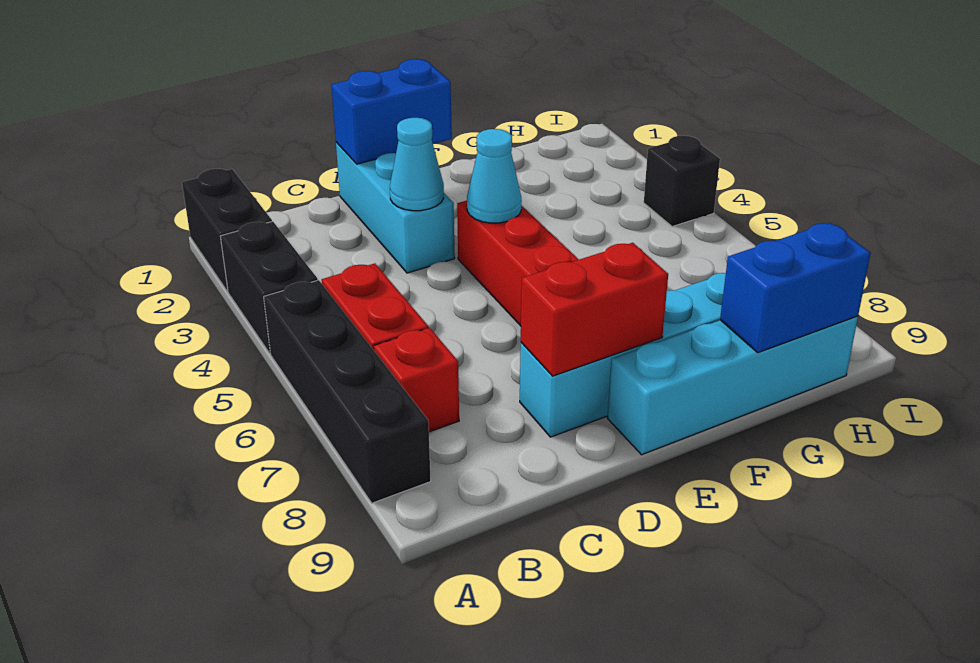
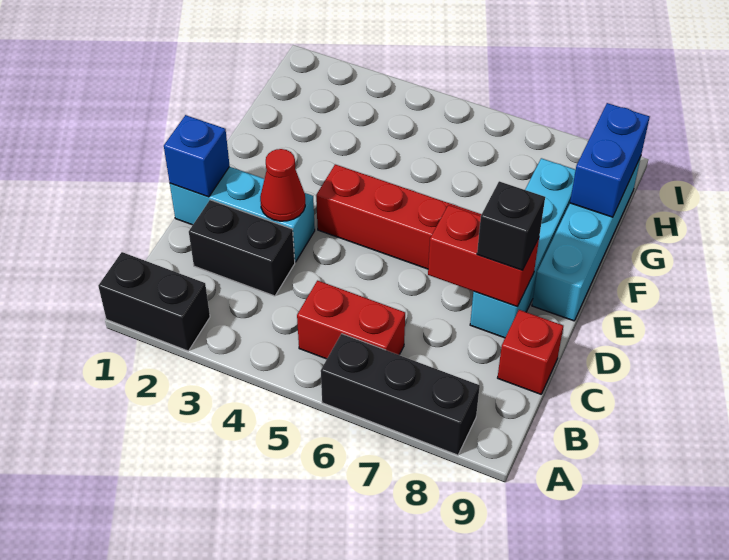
black brick A3:A4 level 1 -> black brick C2:C3 level 1
black brick A5:A8 level 1 -> black brick A6:A8 level 1
red brick B7 level 1 -> red brick C9 level 1
blue brick D1:E1 level 2 -> blue brick D1 level 2
cyan cone D3 level 2 -> red cone D3 level 2
red brick D8:E8 level 2 -> red brick D7:D8 level 2
cyan cone E4 level 2 -> none
black brick I4 level 1 -> black brick D8 level 3

